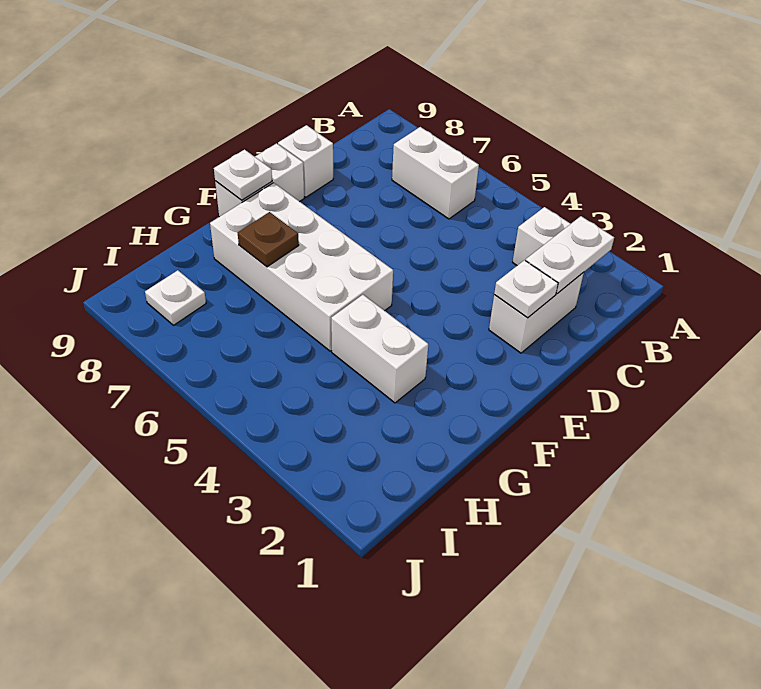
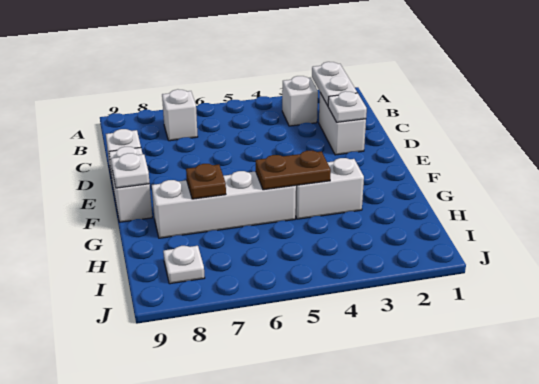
white brick B6:B7 level 1 -> white brick B7 level 1
white brick F5:G8 level 1 -> white brick G5:G8 level 1
none -> brown plate G4:G5 level 2

